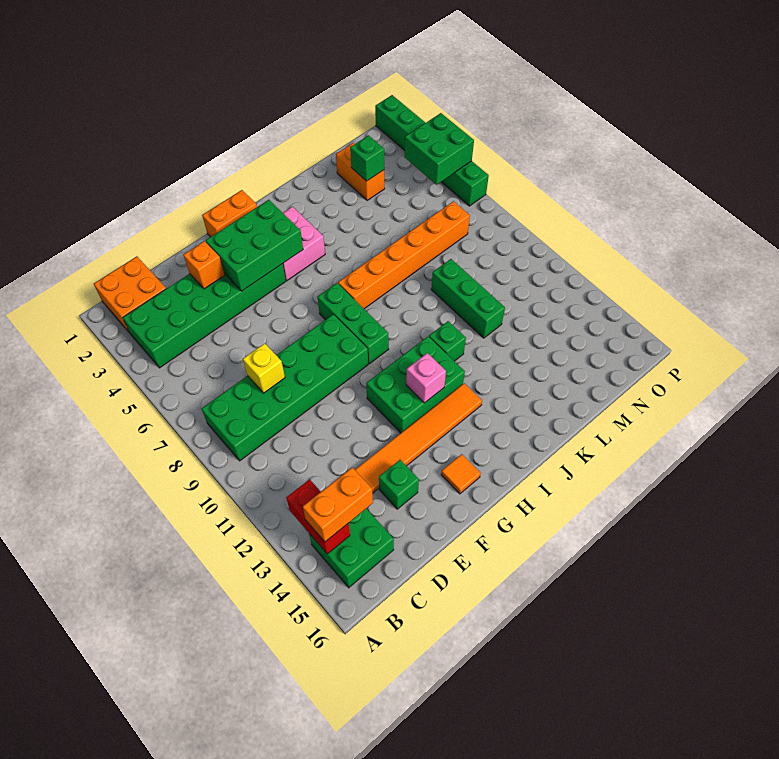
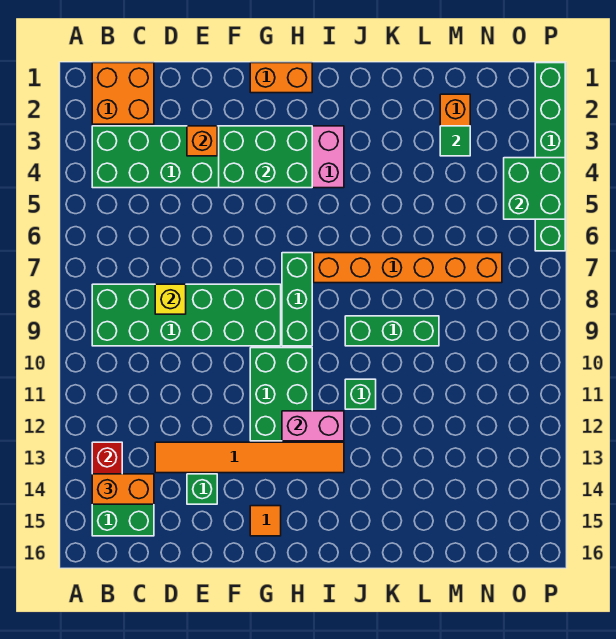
green brick G11:I12 level 1 -> green brick G10:H12 level 1
pink brick H12 level 2 -> pink brick H12:I12 level 2
green brick L9:L11 level 1 -> green brick J9:L9 level 1
green brick M3 level 2 -> green tile M3 level 2

